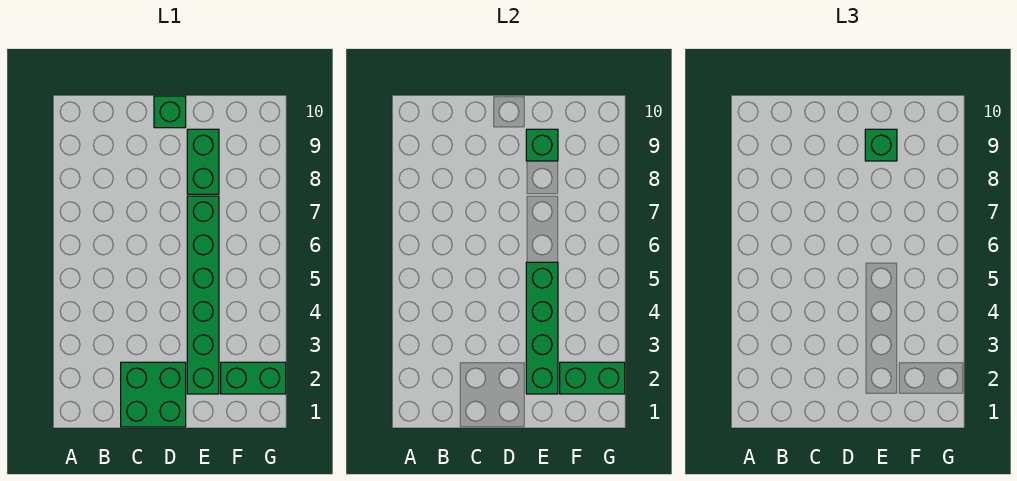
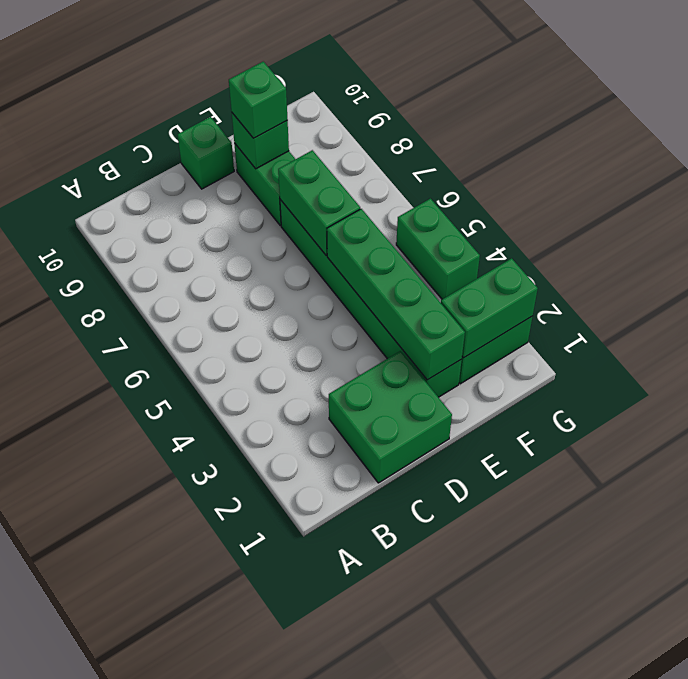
none -> green brick E6:E7 level 2
none -> green brick G4:G5 level 1

